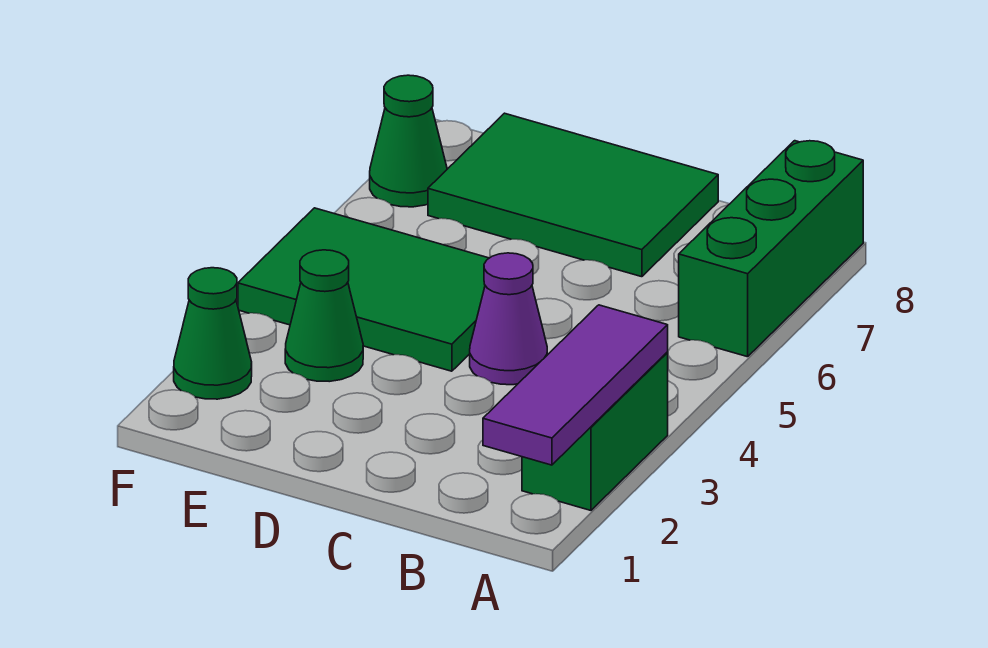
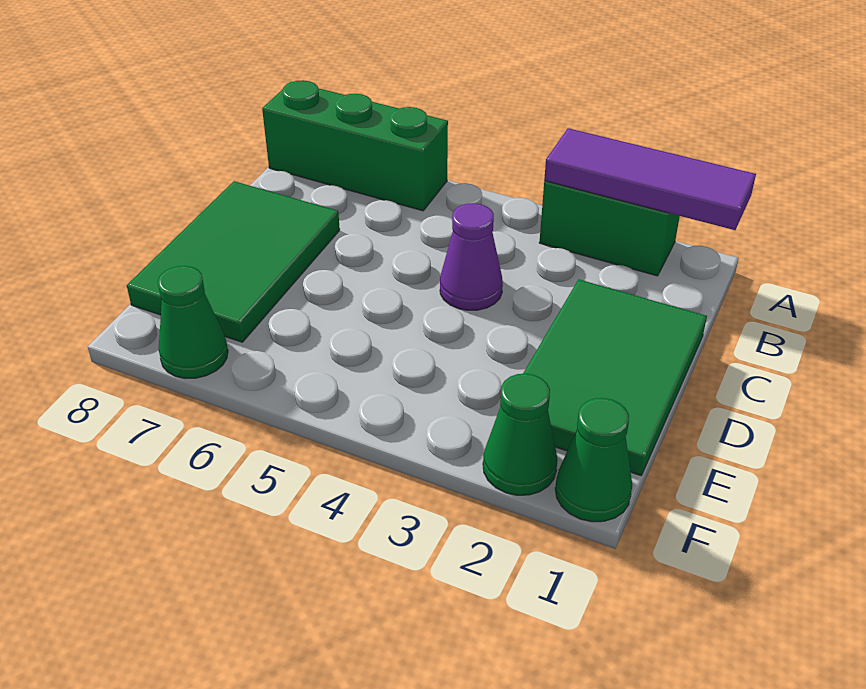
green tile D4:F5 level 1 -> green tile C1:E2 level 1
green cone E3 level 1 -> green cone F1 level 1

